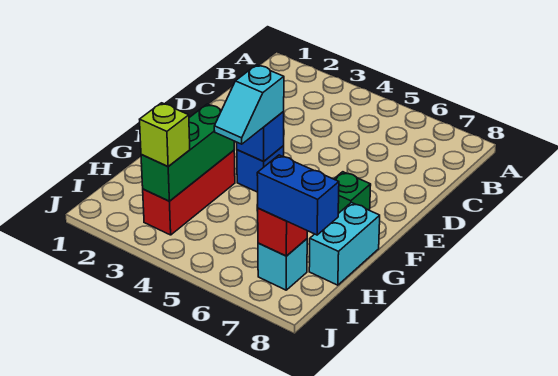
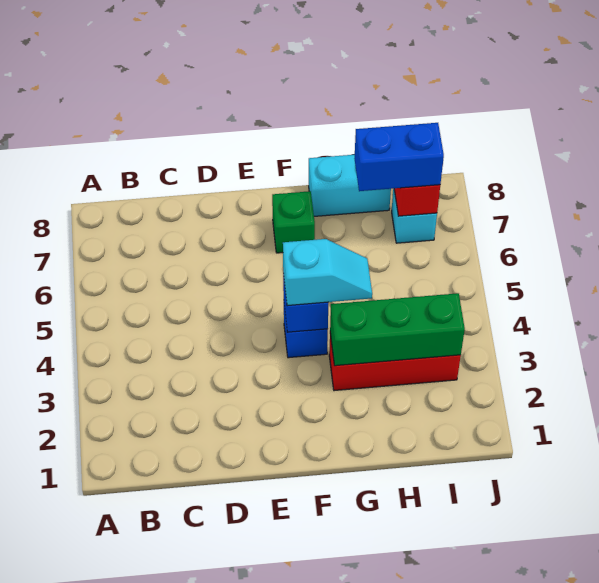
lime brick I3 level 3 -> none
blue brick I7:I8 level 3 -> blue brick H7:I7 level 3

